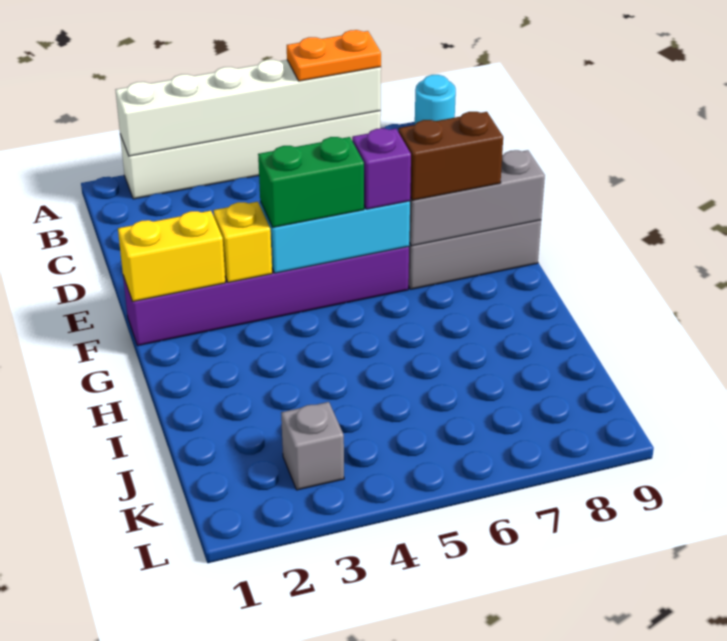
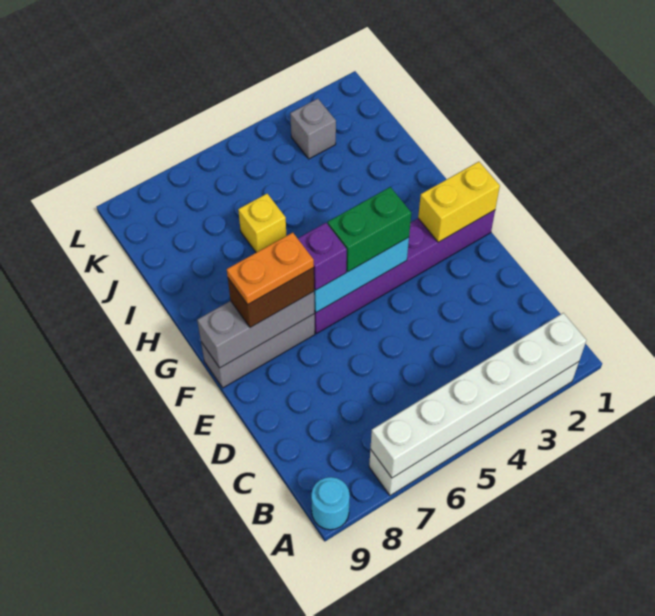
orange plate A6:A7 level 3 -> orange plate F7:F8 level 4
yellow brick F3 level 2 -> yellow brick I6 level 1

